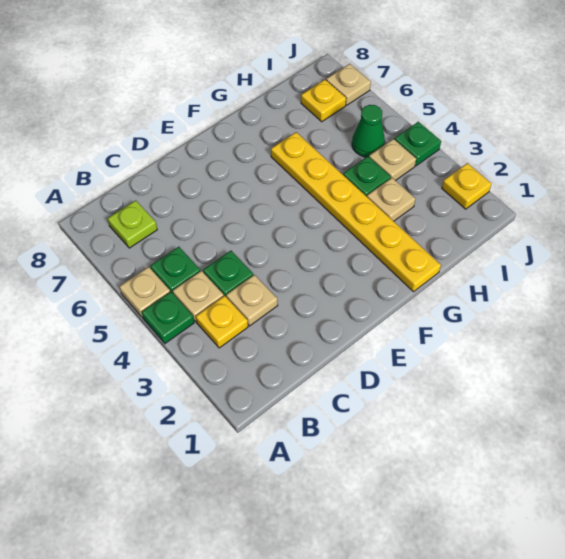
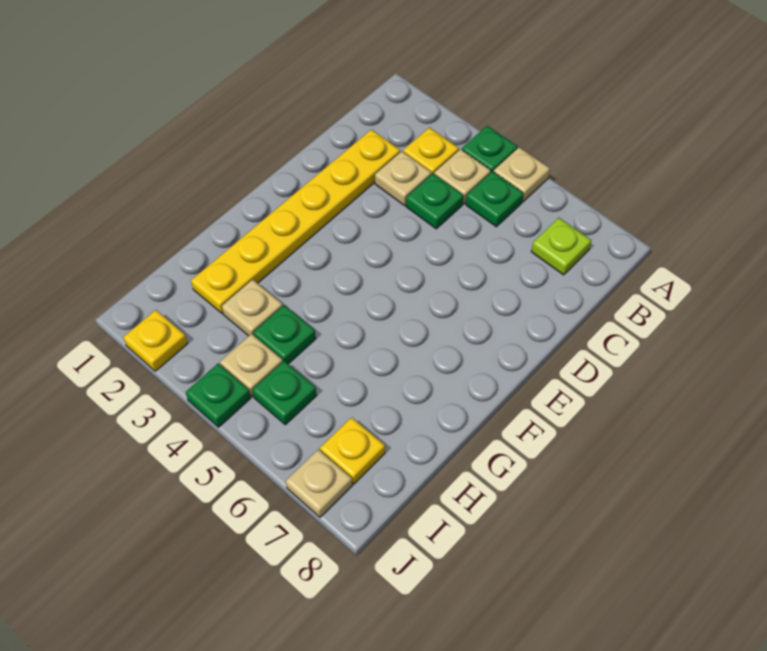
yellow plate G1:G6 level 1 -> yellow plate C2:H2 level 1
green cone I5 level 1 -> green plate I5 level 1

